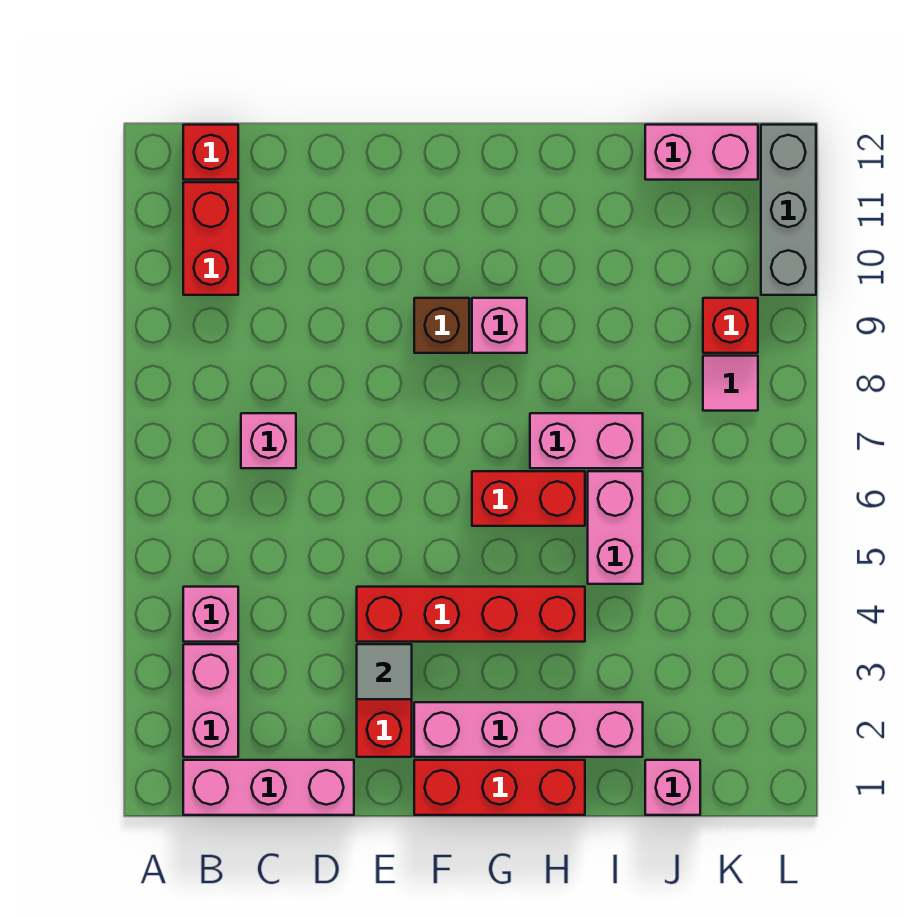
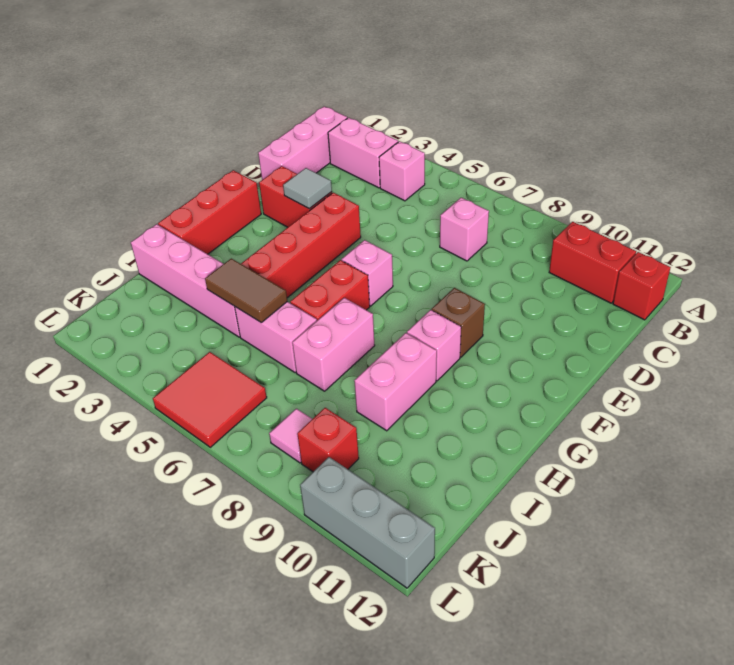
pink brick F2:I2 level 1 -> pink brick I1:I4 level 1
none -> brown tile I4:I5 level 2
pink brick J1 level 1 -> pink brick F6 level 1
pink brick J12:K12 level 1 -> pink brick H9:I9 level 1
none -> red tile K5:L6 level 1

